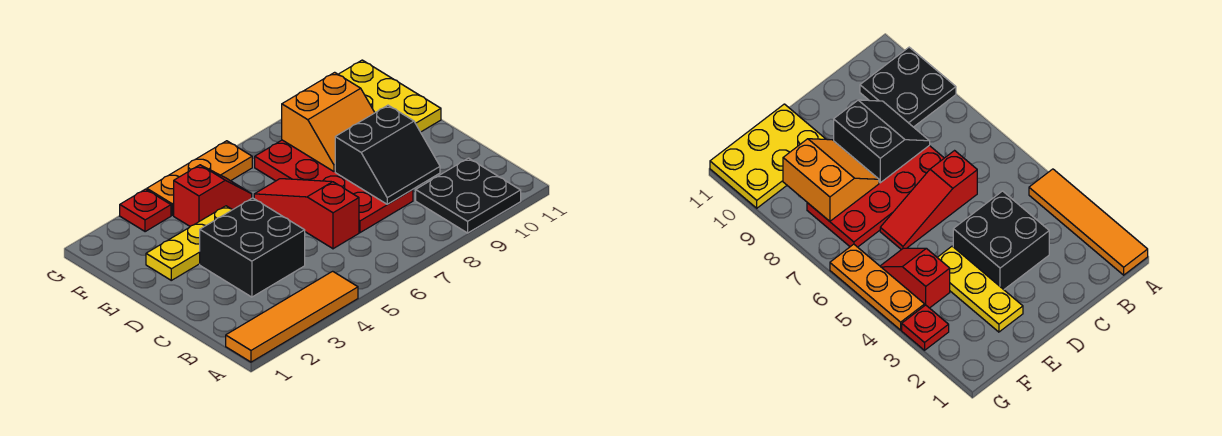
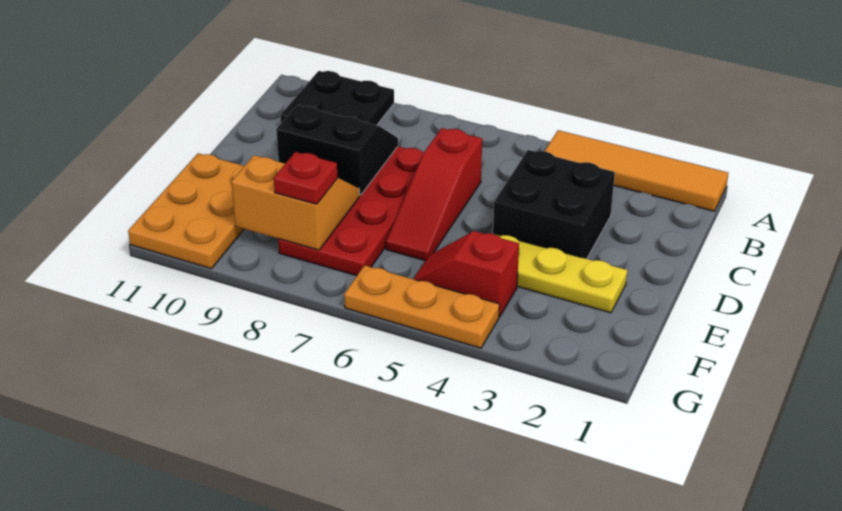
yellow plate E10:G11 level 1 -> orange plate E10:G11 level 1
red plate G3 level 1 -> red plate F8 level 3

